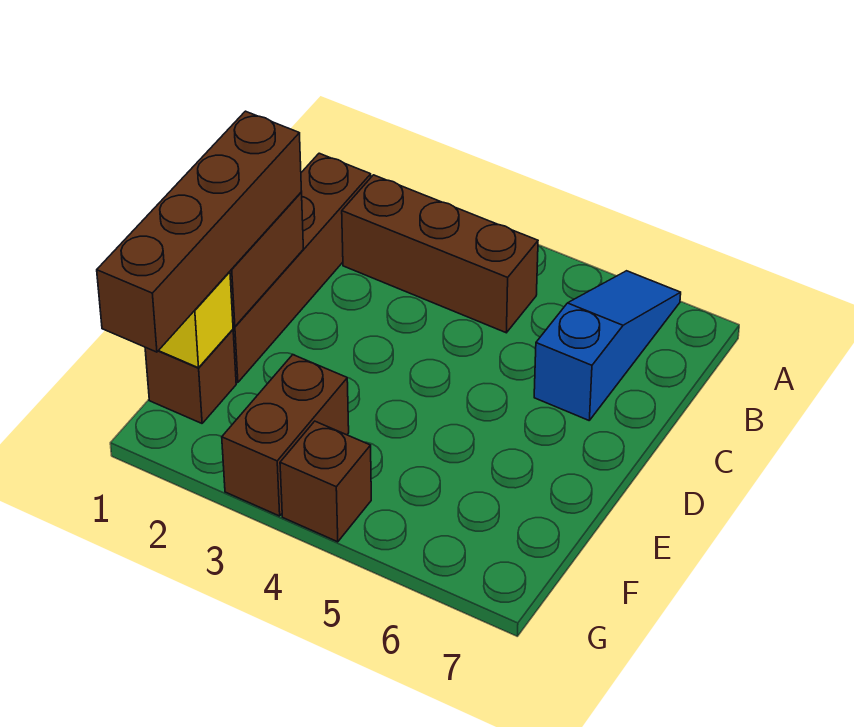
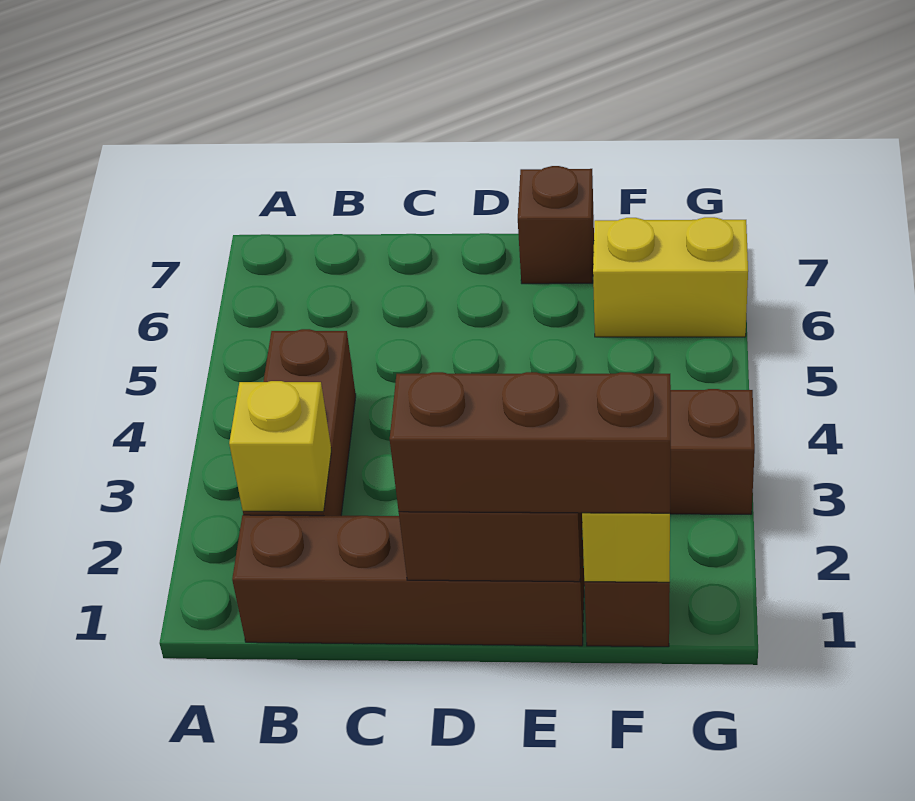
blue slope A6:C6 level 1 top C -> none
none -> yellow brick B2 level 2
brown brick D1:G1 level 3 -> brown brick D1:F1 level 3
none -> yellow brick F6:G6 level 1
brown brick G4 level 1 -> brown brick E7 level 1

